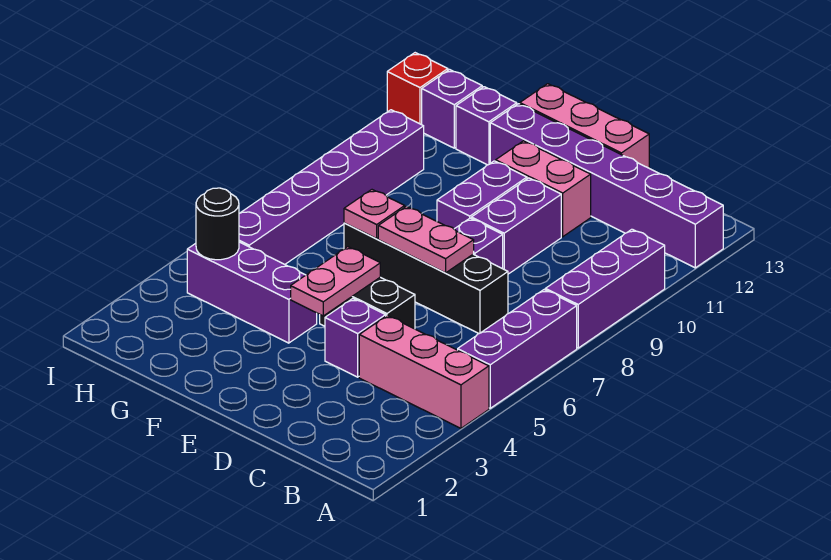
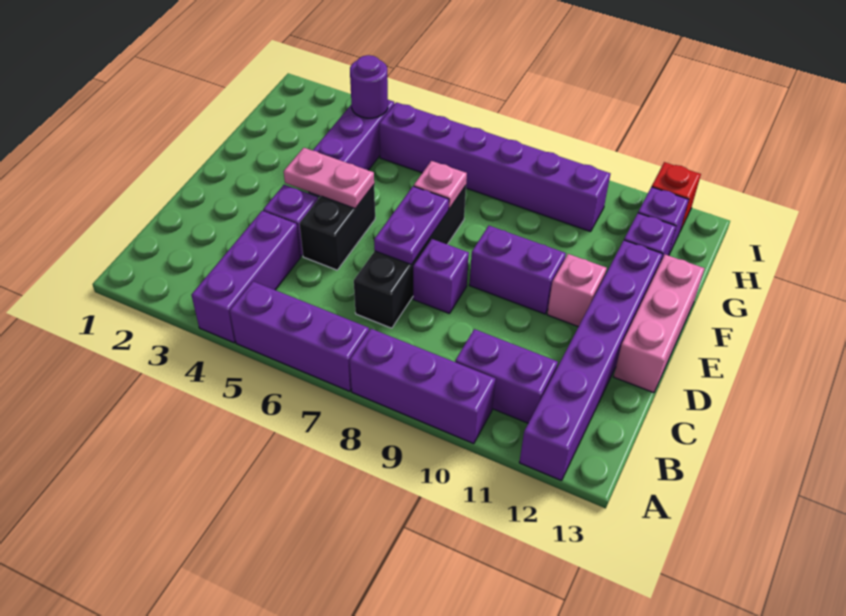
pink brick A4:C4 level 1 -> purple brick A4:C4 level 1
pink plate D7:E7 level 2 -> purple plate D7:E7 level 2
purple brick D9:D10 level 1 -> purple brick B10:B11 level 1
pink brick D11:E11 level 1 -> pink brick E11 level 1
black round brick H4 level 2 -> purple round brick H4 level 2

